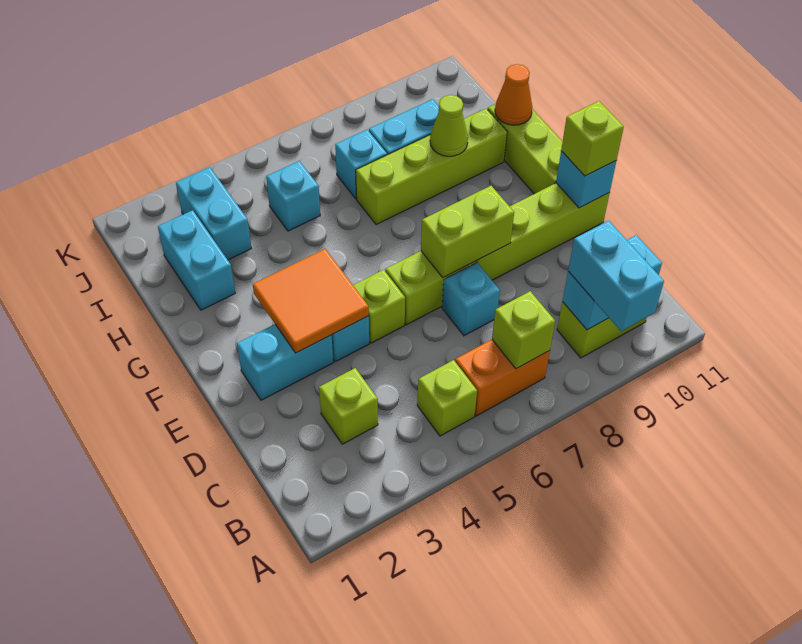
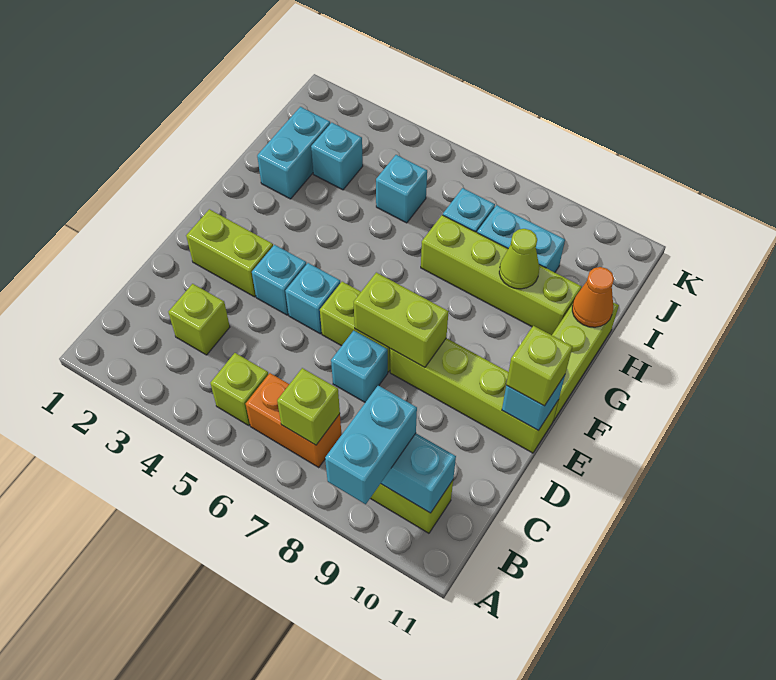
cyan brick E2:E3 level 1 -> lime brick E2:E3 level 1
orange tile E3:F4 level 2 -> none
lime brick E5 level 1 -> cyan brick E5 level 1
cyan brick I3:J3 level 1 -> cyan brick I3 level 1

